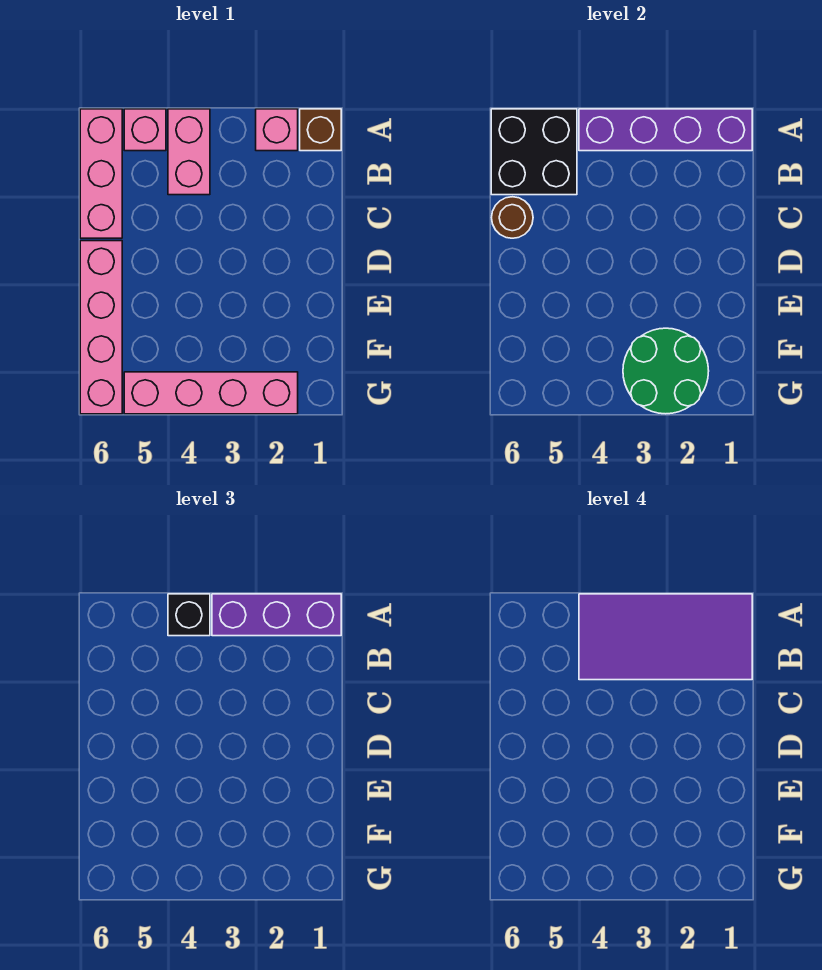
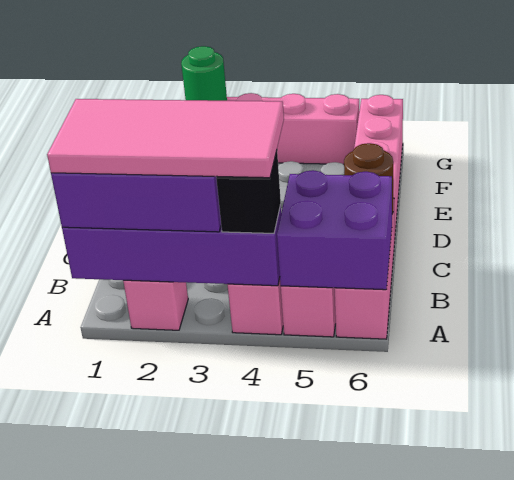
brown brick A1 level 1 -> none
purple tile A1:B4 level 4 -> pink tile A1:B4 level 4
black brick A5:B6 level 2 -> purple brick A5:B6 level 2
green round brick F2:G3 level 2 -> green round brick G2 level 2

